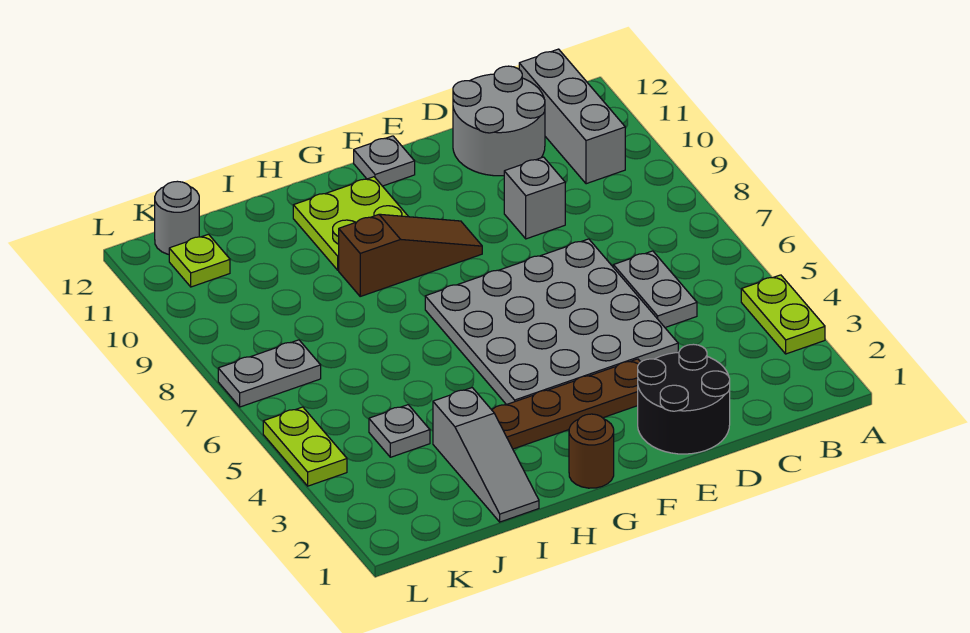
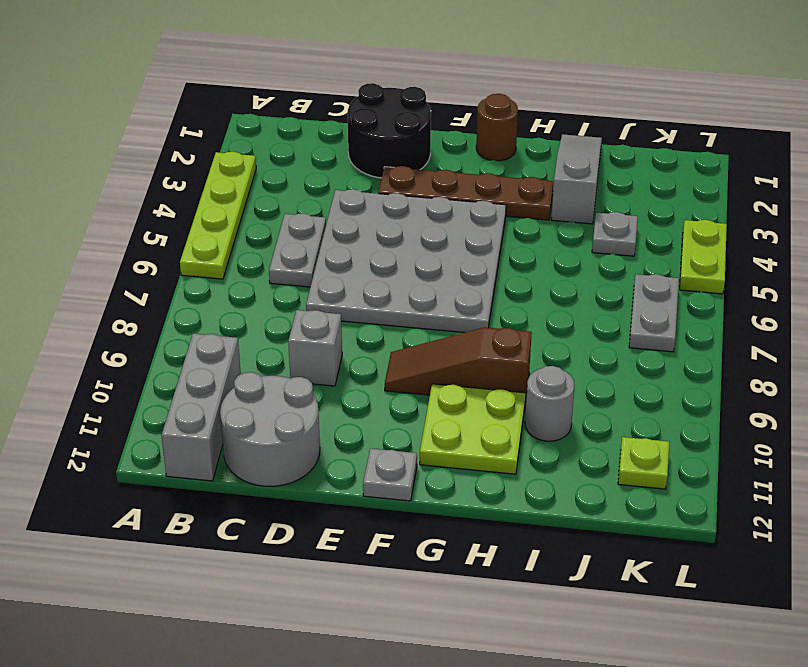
lime plate A3:A4 level 1 -> lime plate A3:A6 level 1
grey plate K7:L7 level 1 -> grey plate K6:K7 level 1
grey round brick K12 level 1 -> grey round brick I10 level 1

